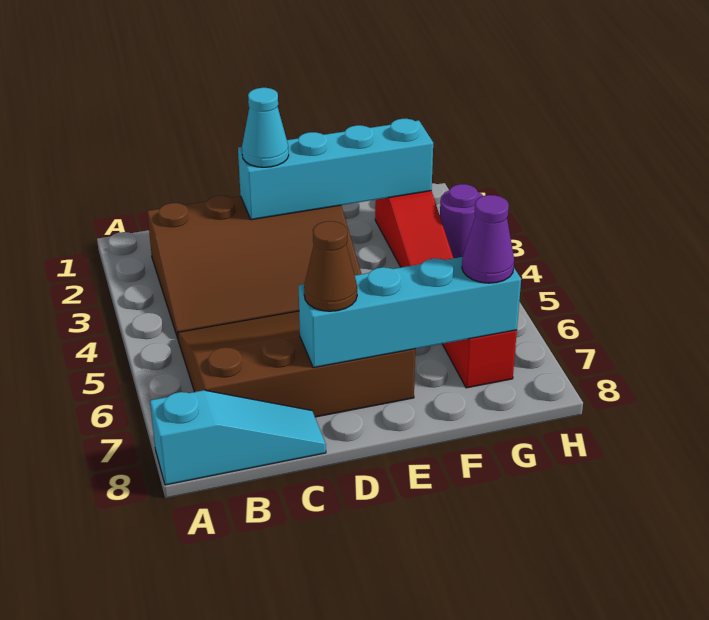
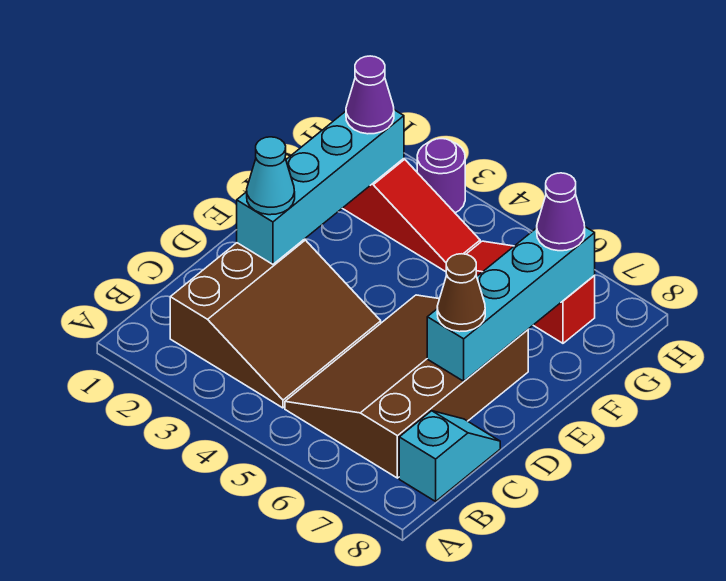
cyan slope A8:C8 level 1 top A -> cyan slope B8:C8 level 1 top B
brown slope B2:E4 level 1 top 2 -> brown slope B2:D4 level 1 top 2
none -> purple cone G2 level 3

